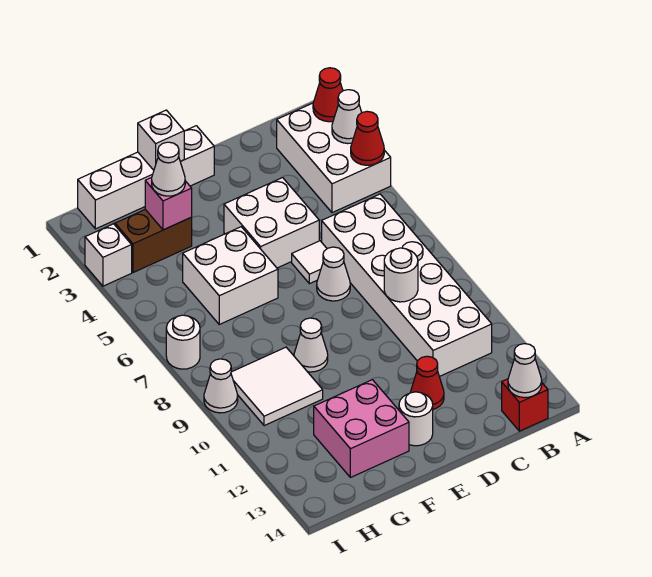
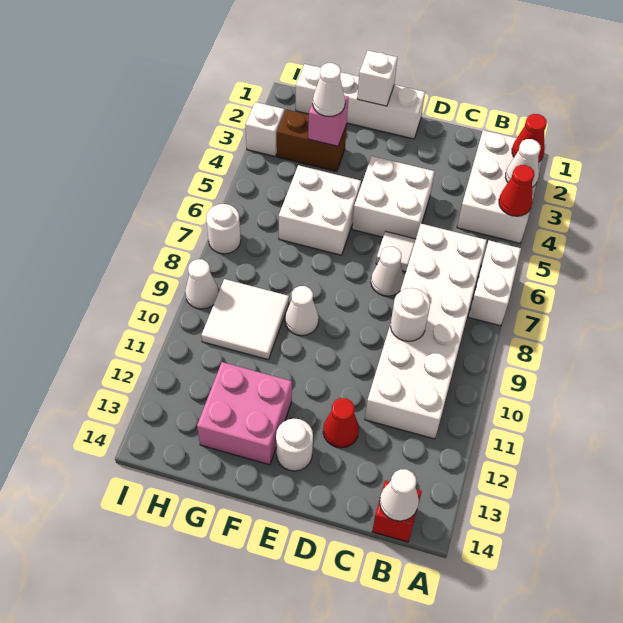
none -> white brick A6:A7 level 1

